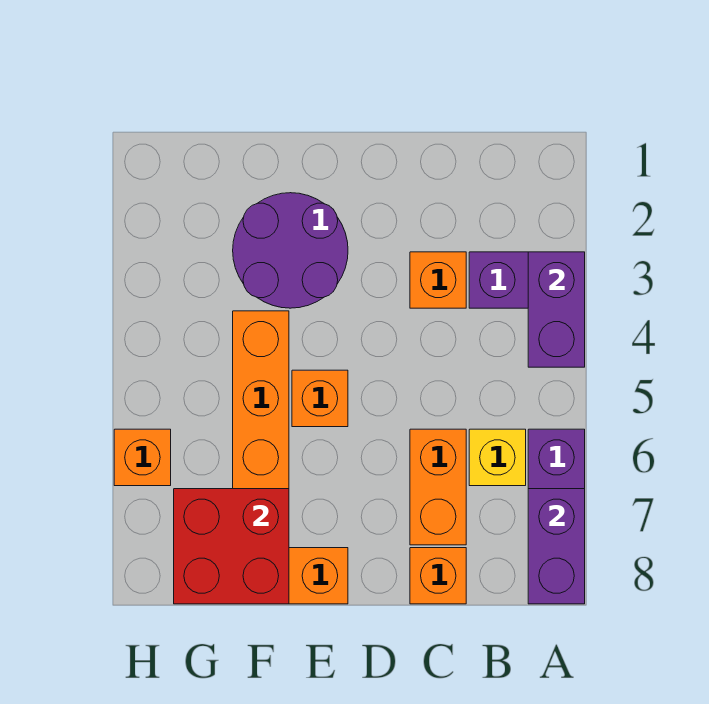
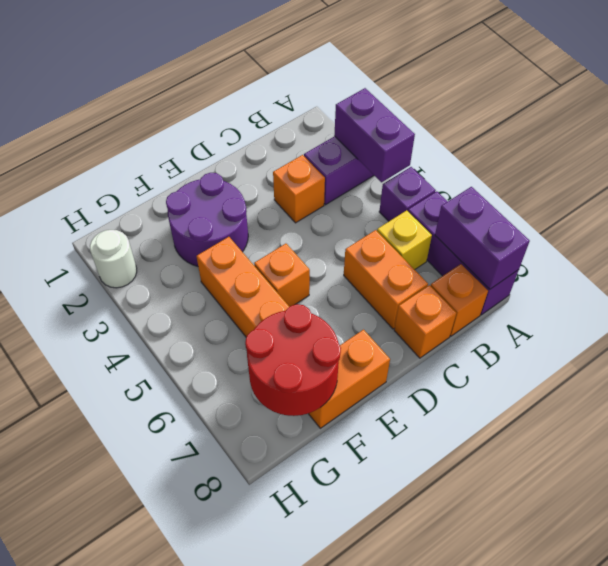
none -> purple brick A5 level 1
red brick F7:G8 level 2 -> red round brick F7:G8 level 2
none -> white round brick H2 level 1
orange brick H6 level 1 -> orange brick B8 level 1

